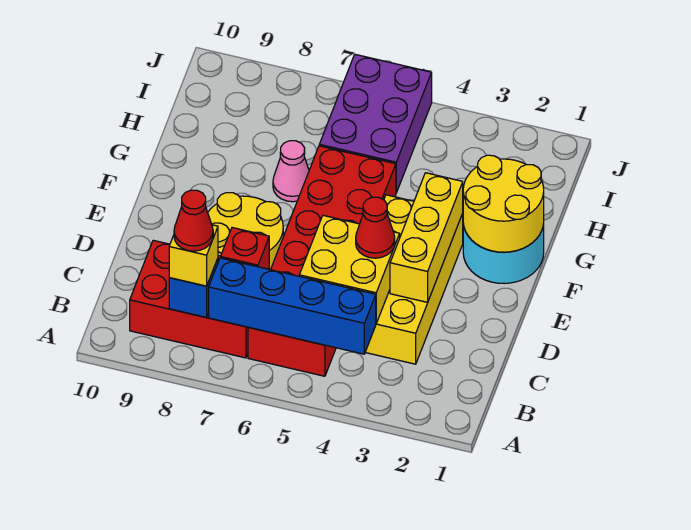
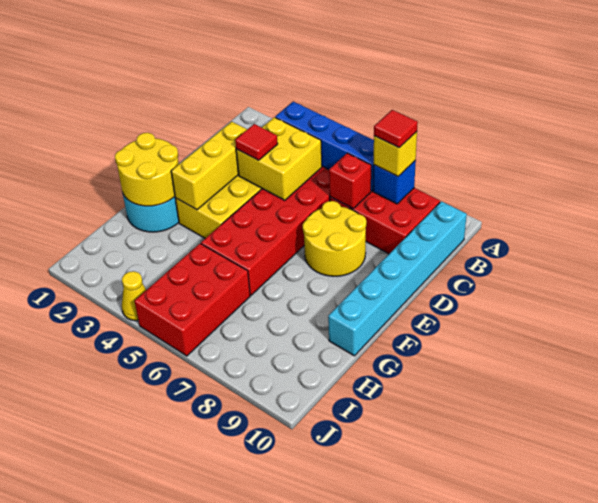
red cone B8 level 4 -> red tile B8 level 4
none -> cyan brick B10:G10 level 1
red cone D4 level 3 -> red tile D4 level 3
pink cone G7 level 1 -> none
purple brick H5:J6 level 1 -> red brick H5:J6 level 1
none -> yellow cone J4 level 1

